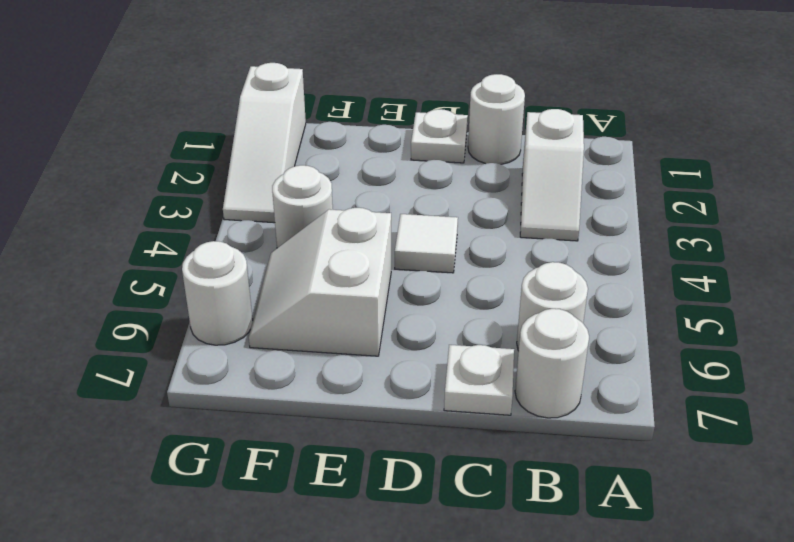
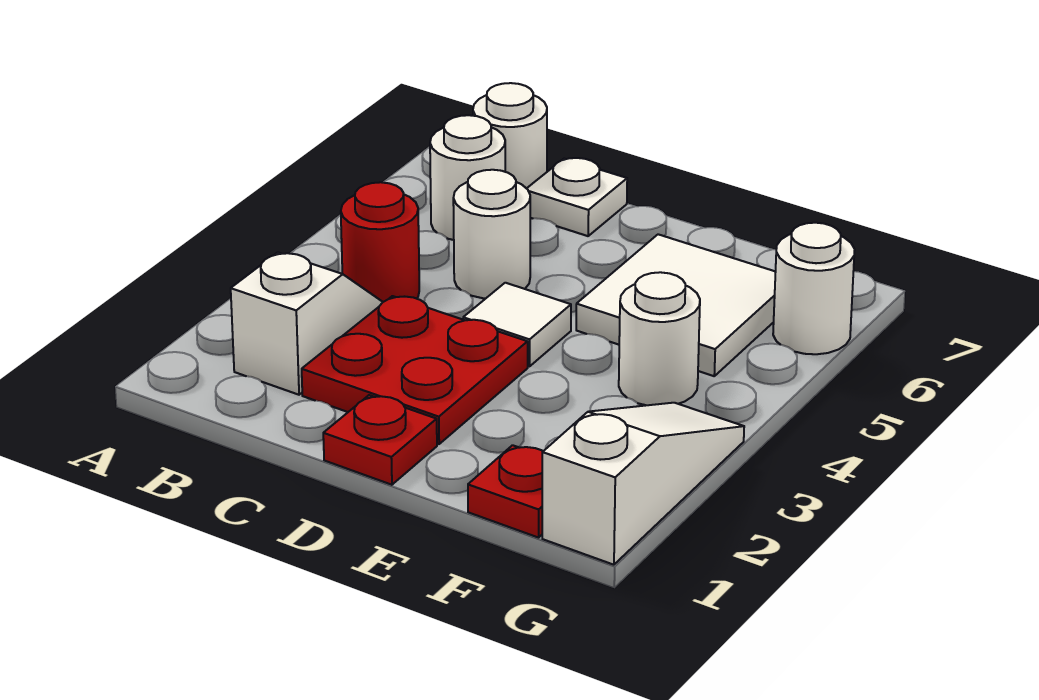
none -> red round brick B4 level 1
white round brick C1 level 1 -> white round brick C5 level 1
none -> red plate C2:D3 level 1
white plate D1 level 1 -> red plate D1 level 1
white slope E5:F6 level 1 top E -> white tile E5:F6 level 1
none -> red plate F1 level 1

